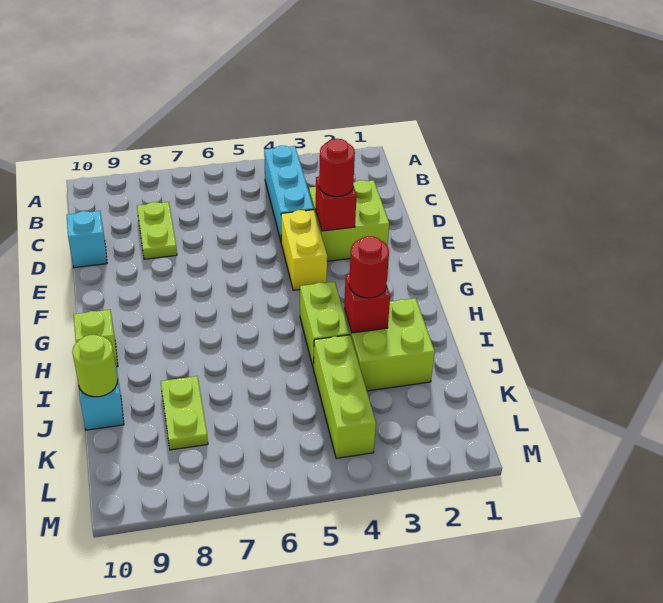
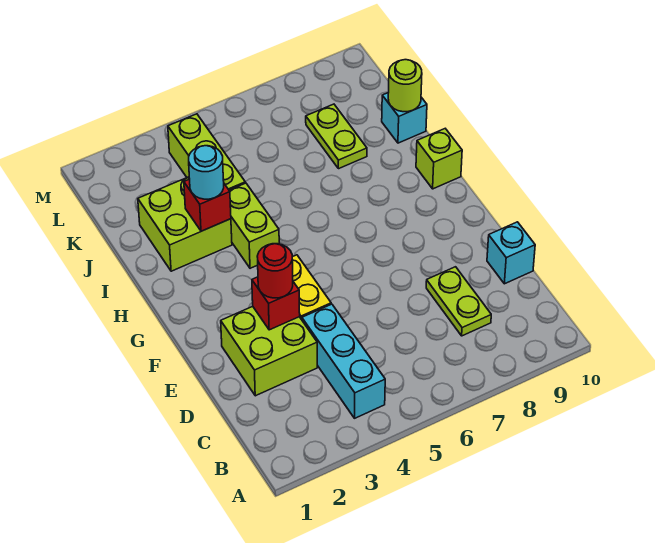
red round brick I3 level 3 -> cyan round brick I3 level 3

